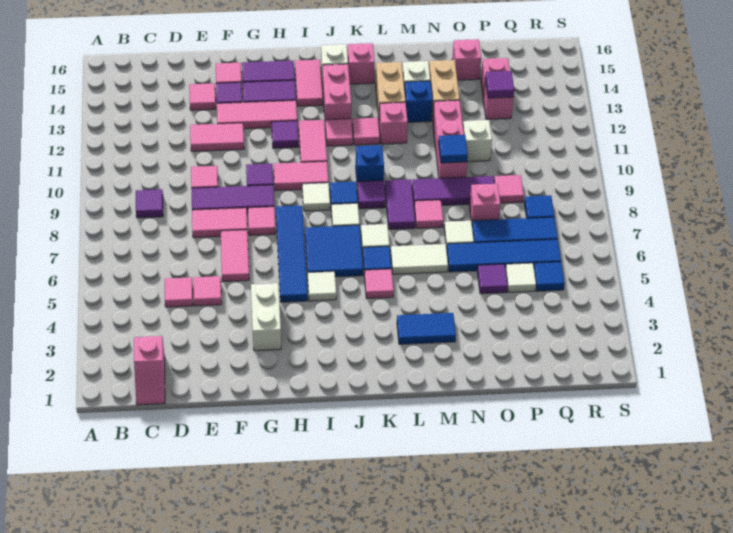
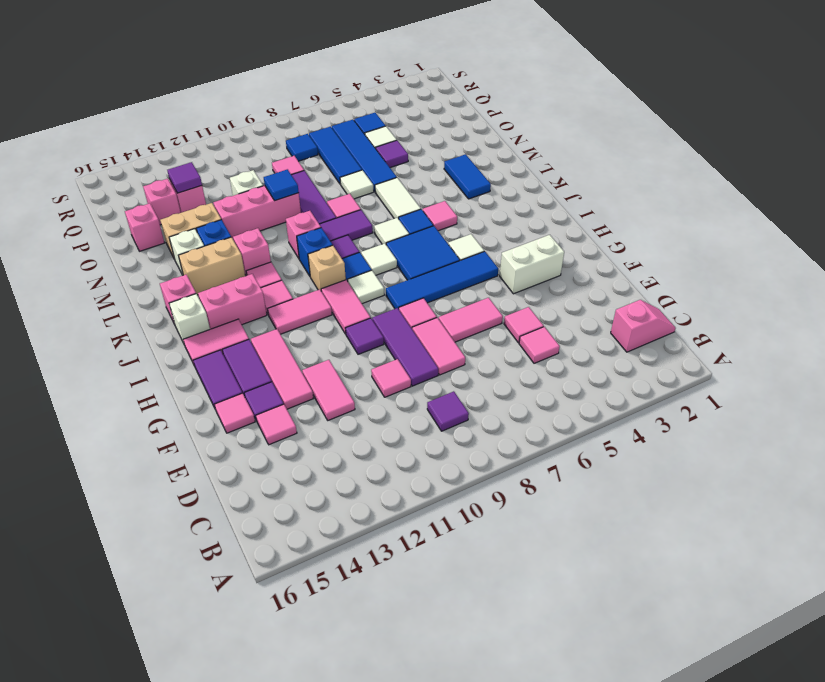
purple tile H12 level 1 -> none
none -> tan brick J10 level 1
pink brick O8 level 1 -> pink brick L10 level 1

